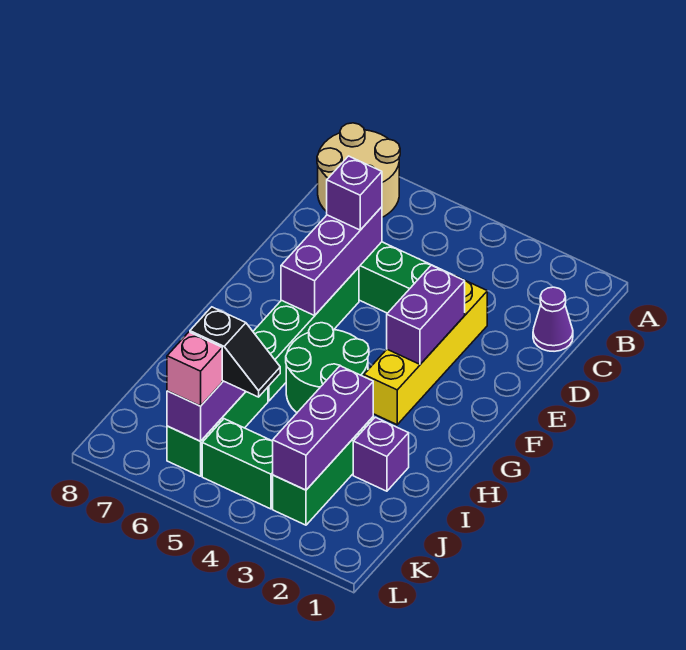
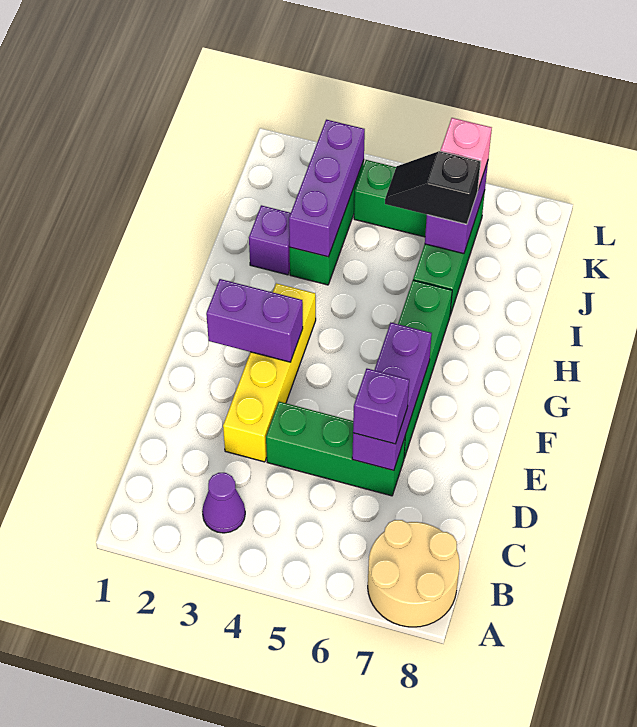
purple cone C1 level 1 -> purple cone B3 level 1
purple brick E3:F3 level 2 -> purple brick F2:F3 level 2
green round brick G4:H5 level 1 -> none

